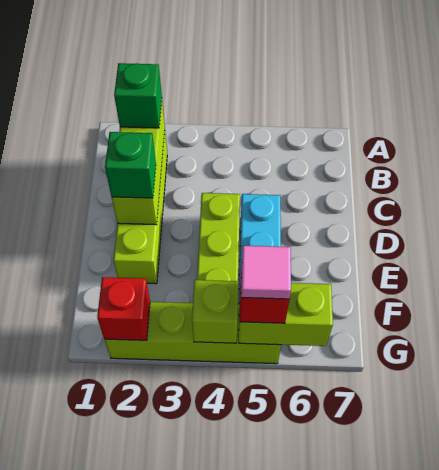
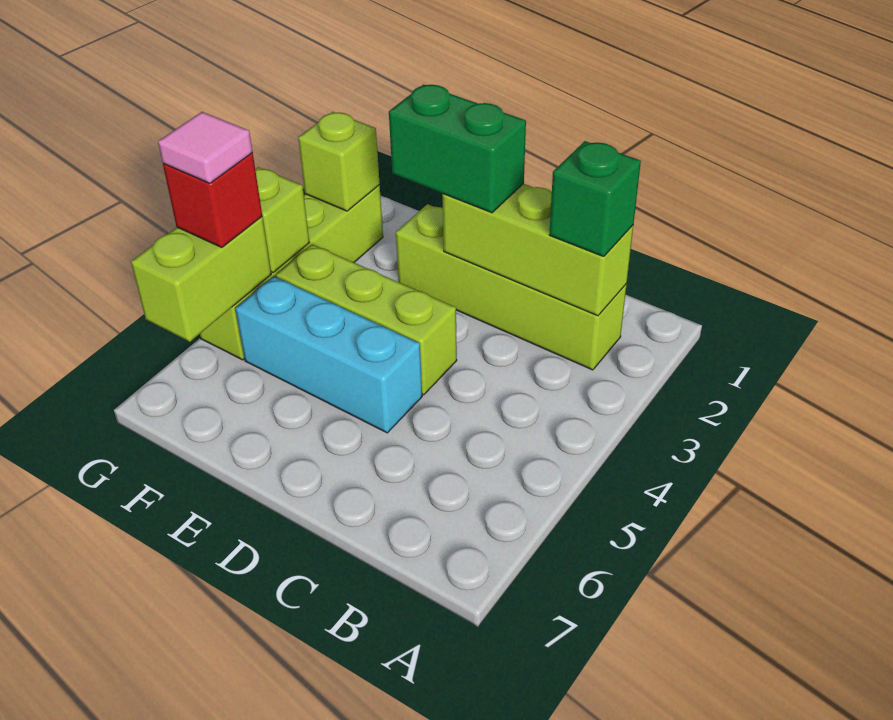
green brick D2 level 3 -> green brick D2:E2 level 3
red brick G2 level 2 -> lime brick G2 level 2

